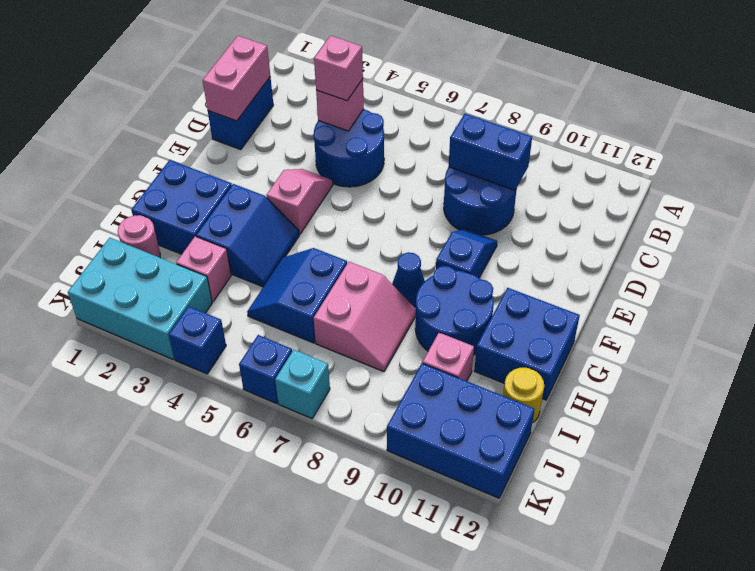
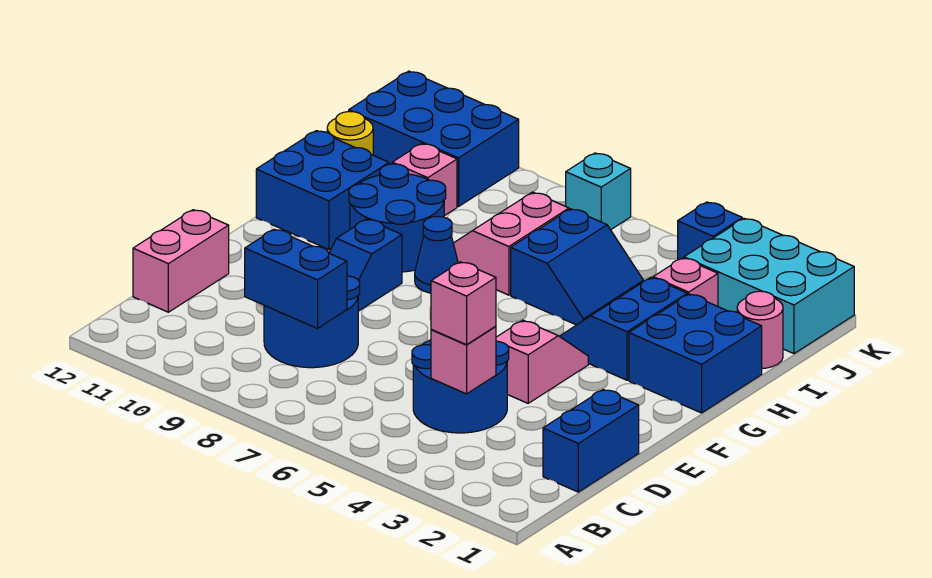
pink brick C1:D1 level 2 -> pink brick C12:D12 level 1
pink slope E4:F4 level 1 top F -> pink slope E4:F4 level 1 top E
blue brick K6 level 1 -> none

